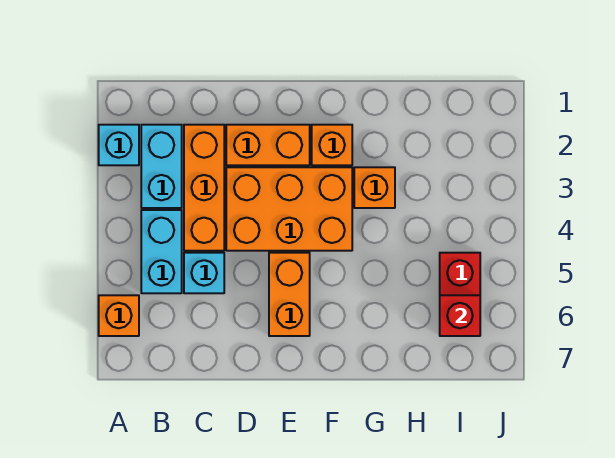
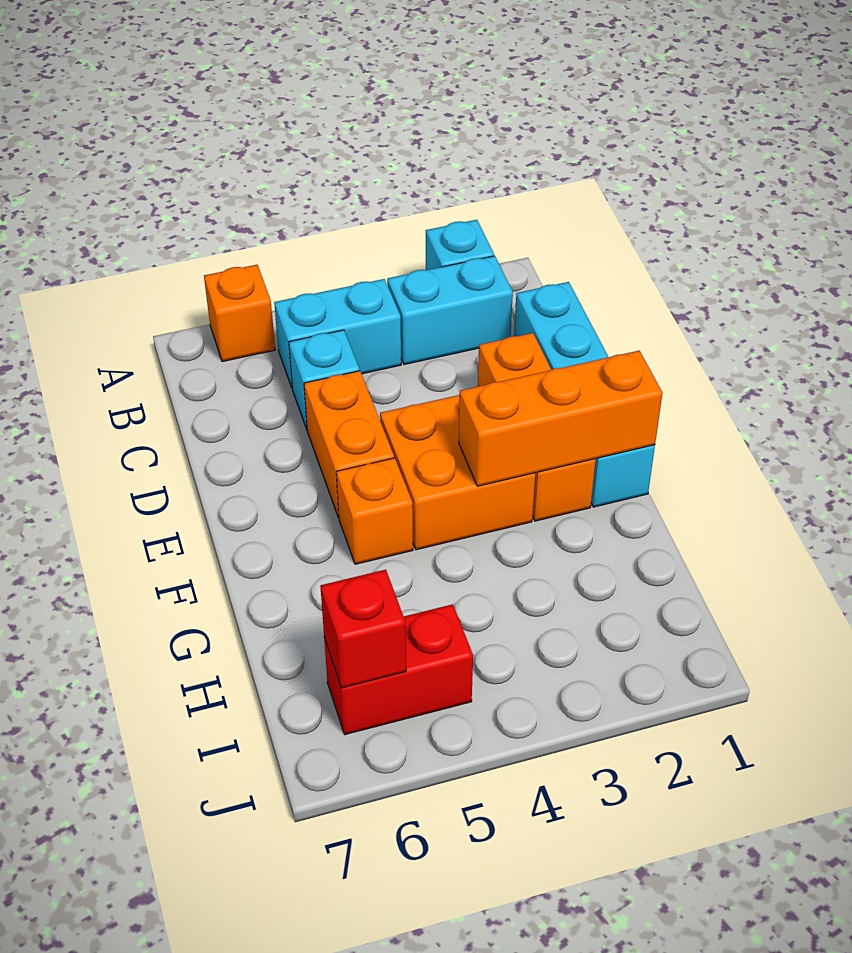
none -> cyan brick C1:F1 level 1
orange brick C2:C4 level 1 -> orange brick F1:F3 level 2
orange brick D3:F4 level 1 -> orange brick E3:F4 level 1
orange brick E5:E6 level 1 -> orange brick D5:E5 level 1
orange brick G3 level 1 -> orange brick F5 level 1

